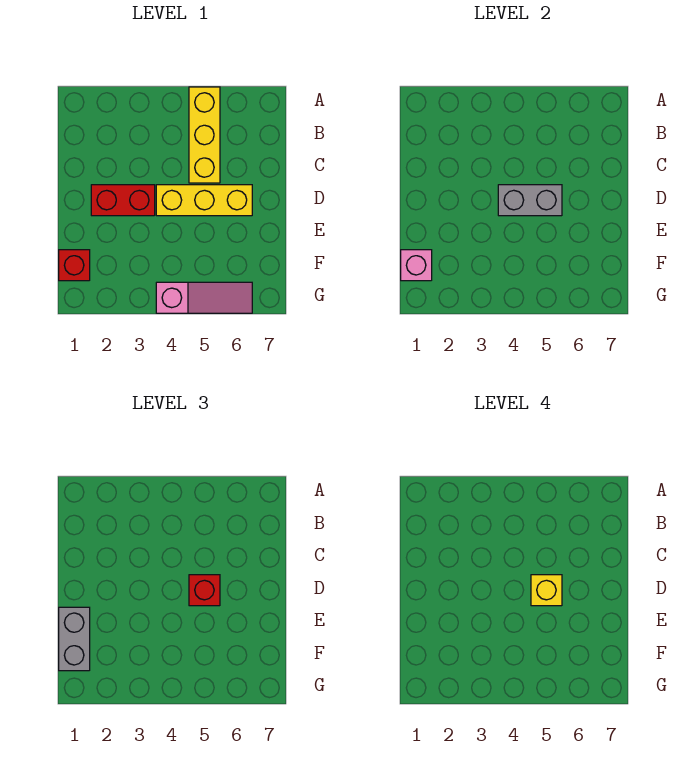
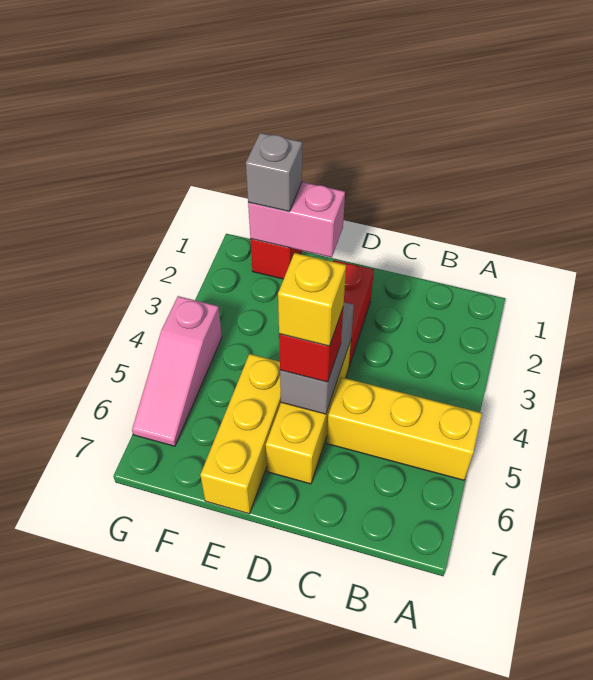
grey brick E1:F1 level 3 -> grey brick F1 level 3
none -> yellow brick E5:E7 level 1
pink brick F1 level 2 -> pink brick E1:F1 level 2

